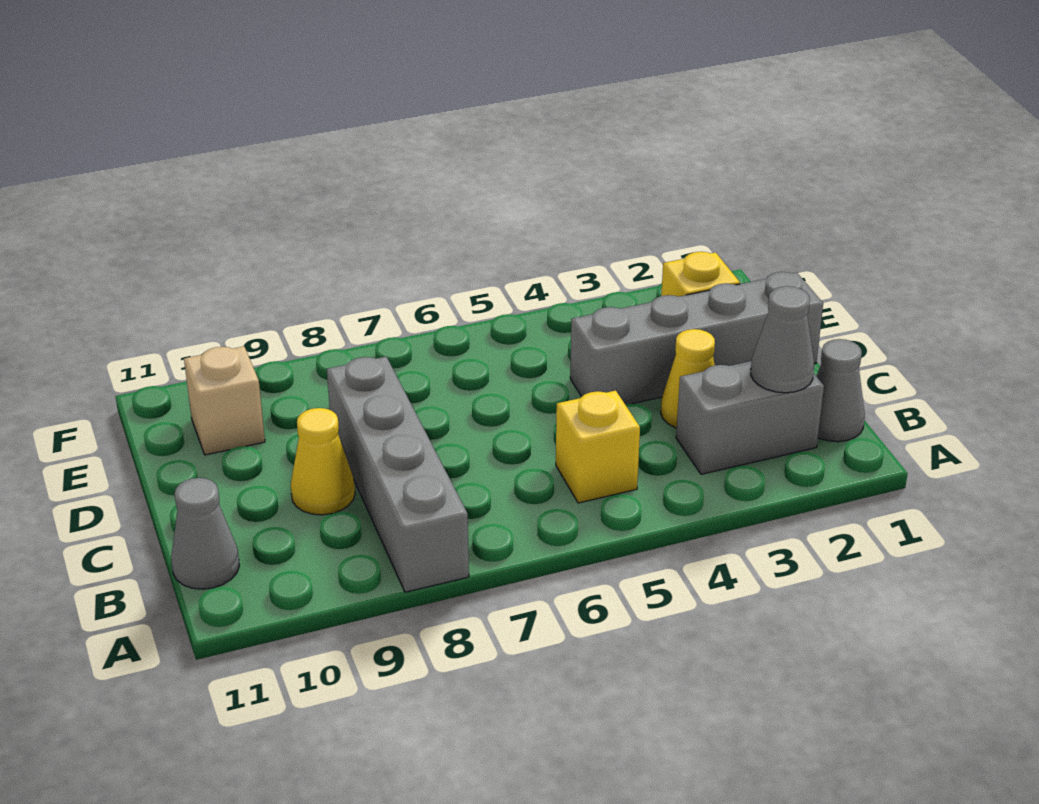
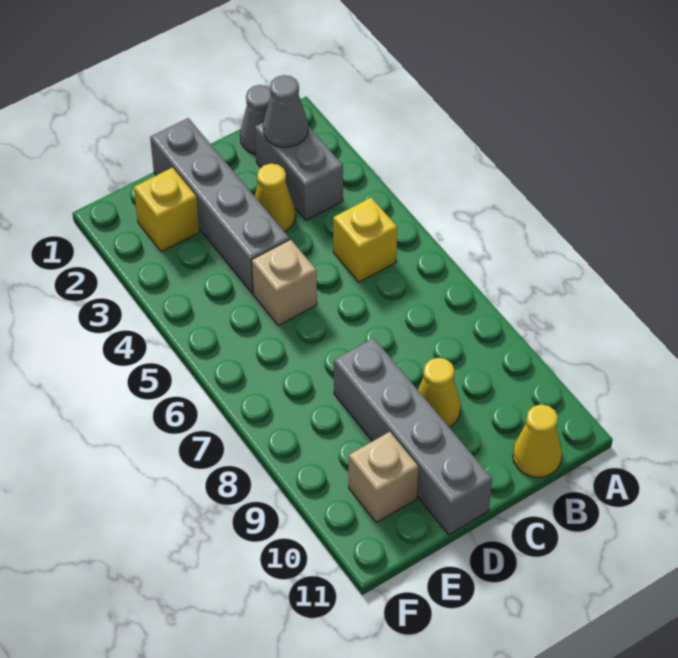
grey brick A8:D8 level 1 -> grey brick D8:D11 level 1
grey cone B11 level 1 -> yellow cone B11 level 1
none -> tan brick D5 level 1

